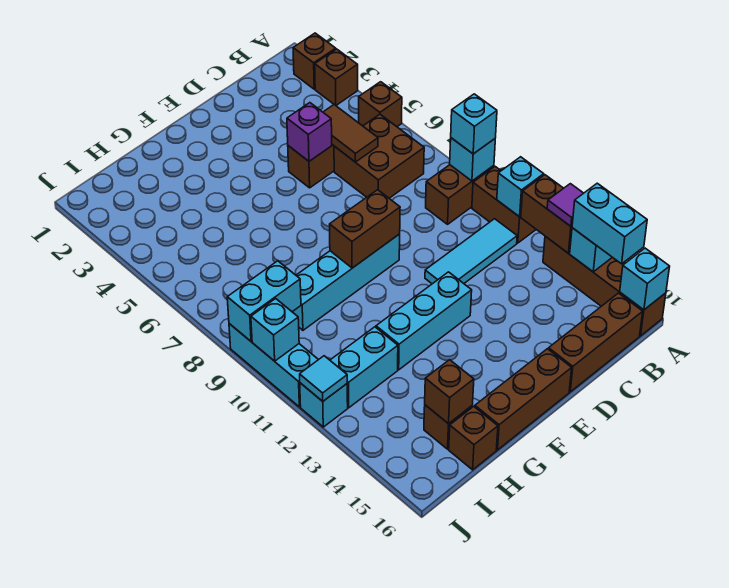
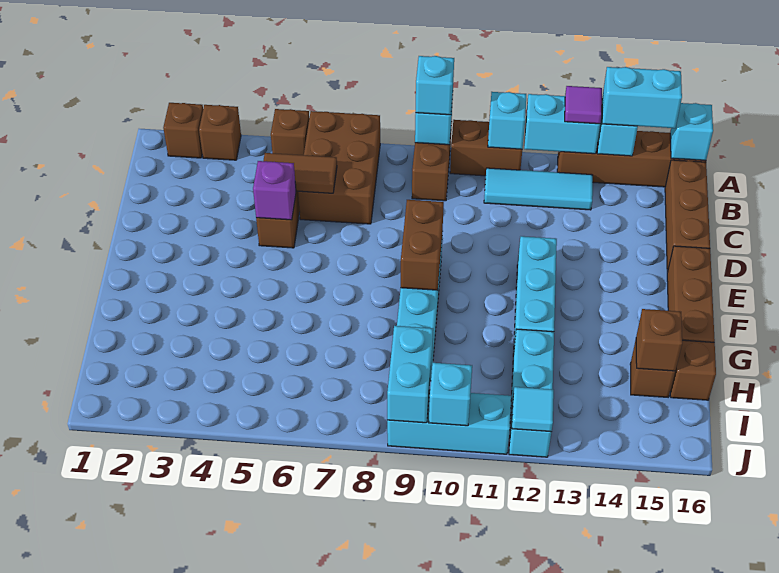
brown brick A12:A13 level 2 -> cyan brick A12:A13 level 2
brown brick B6:C7 level 1 -> brown brick A6:C7 level 1
cyan tile B11:D11 level 1 -> cyan tile B11:B13 level 1

